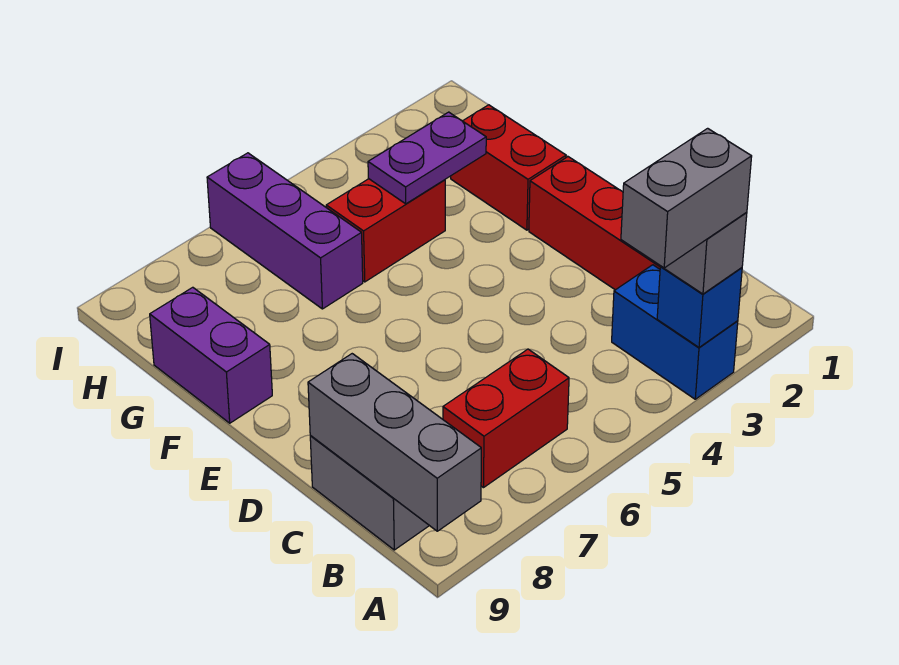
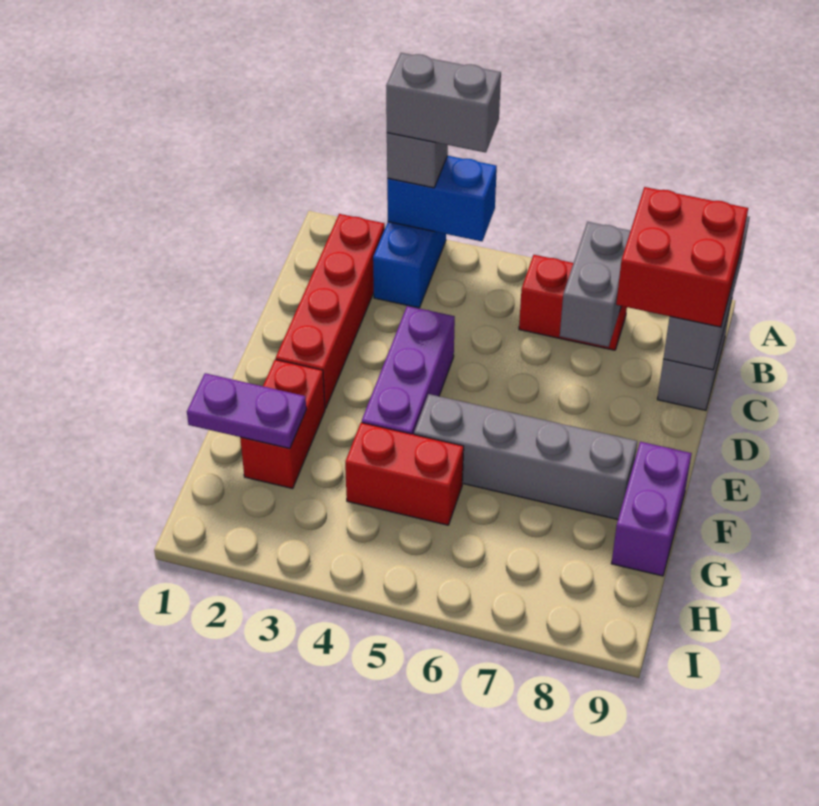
blue brick A3 level 2 -> blue brick A3:A4 level 2
none -> grey brick B7:C7 level 2
none -> red brick B8:C9 level 3
none -> grey brick F5:F8 level 1
purple plate G3:G4 level 2 -> purple plate G1:G2 level 2
purple brick G6:I6 level 1 -> purple brick D4:F4 level 1

